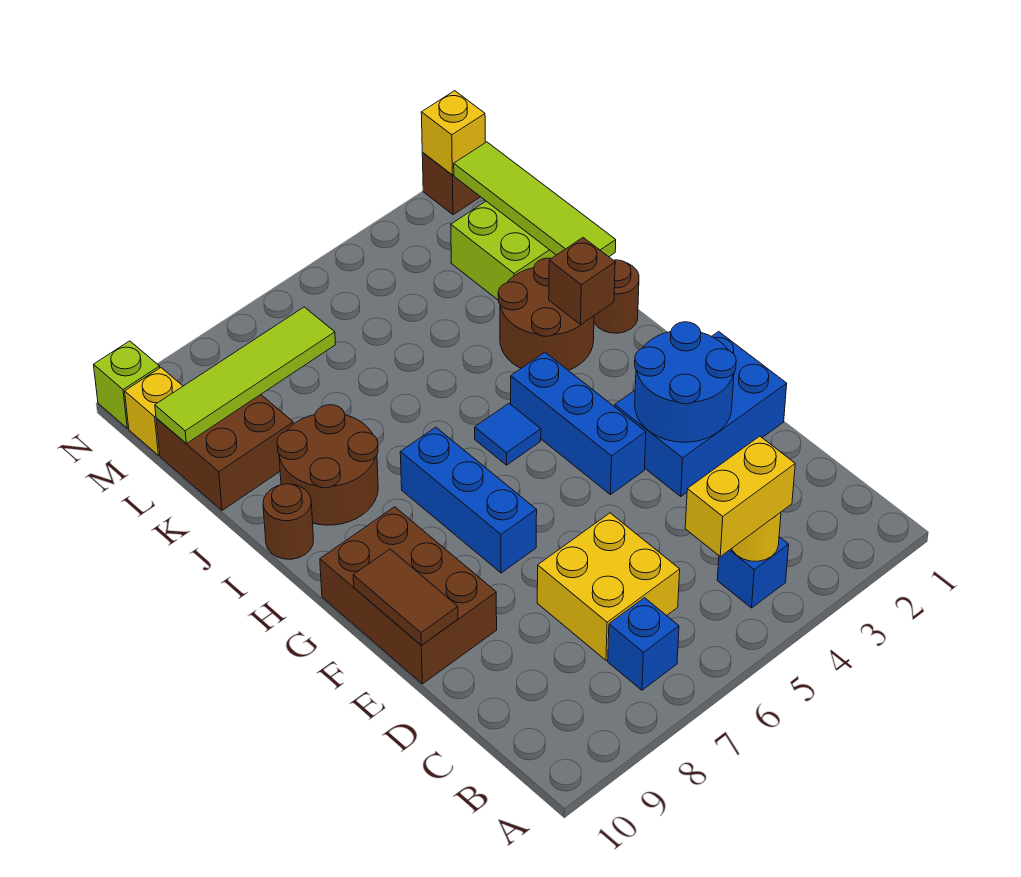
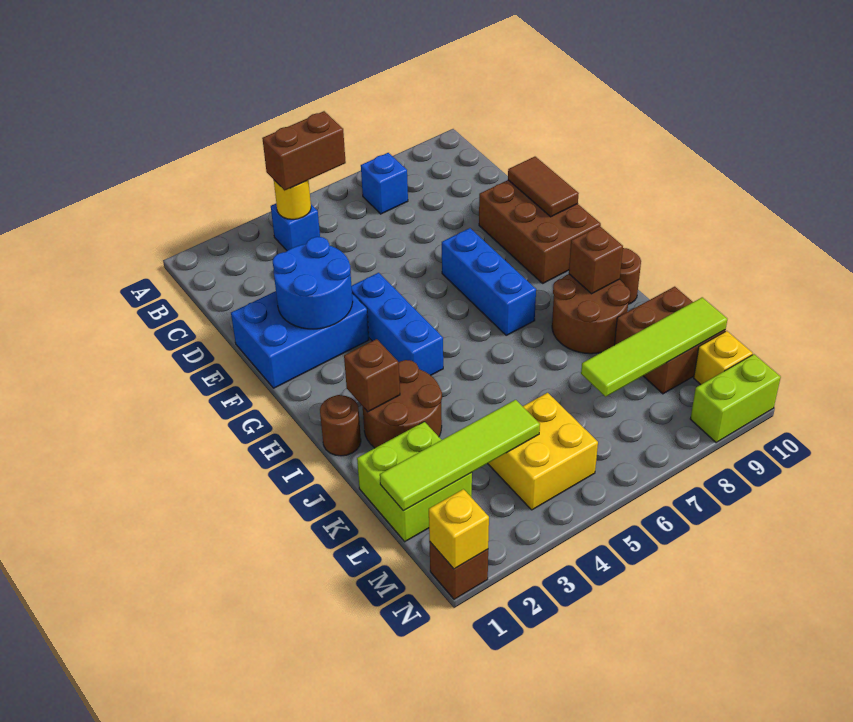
yellow brick B4:B5 level 3 -> brown brick B4:B5 level 3
yellow brick C6:D7 level 1 -> yellow brick L4:M5 level 1
blue tile H5 level 1 -> none
none -> brown brick I9 level 2
lime tile J1:M1 level 2 -> lime tile L1:L4 level 2
lime brick N10 level 1 -> lime brick N9:N10 level 1

